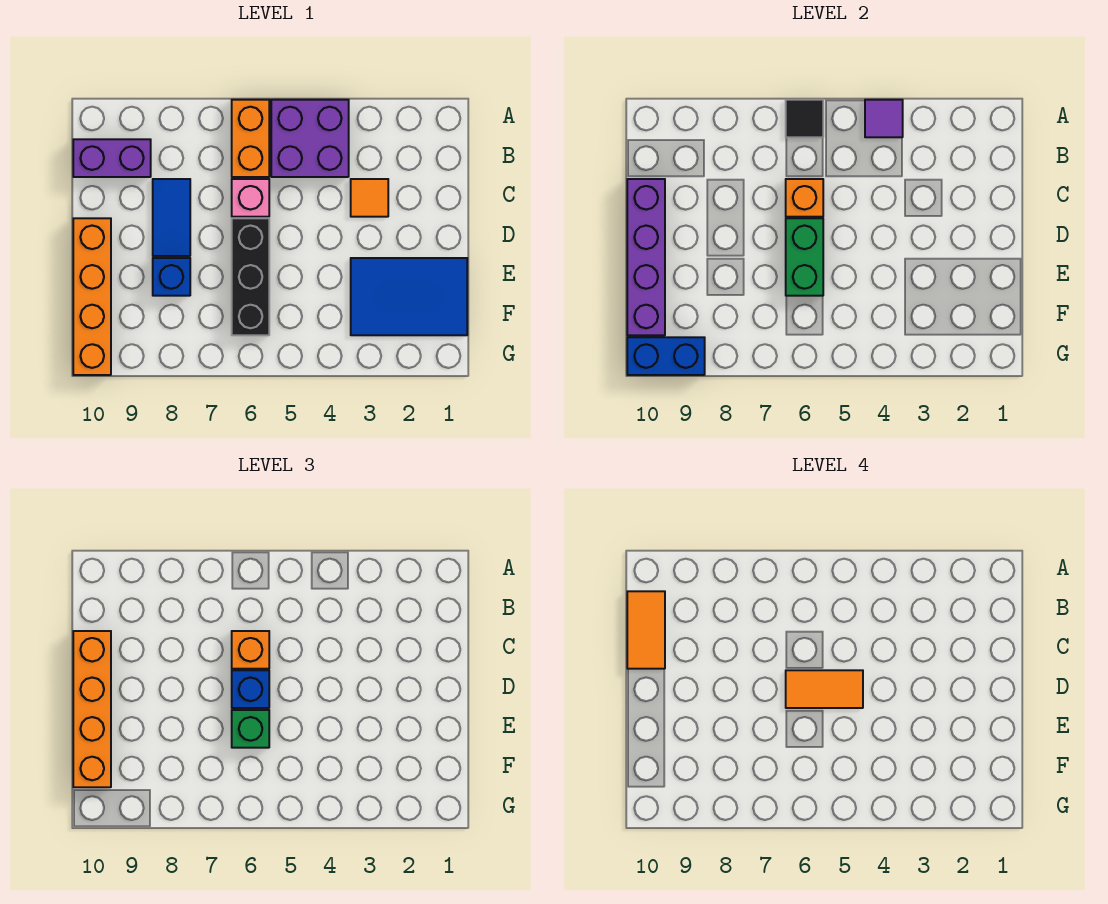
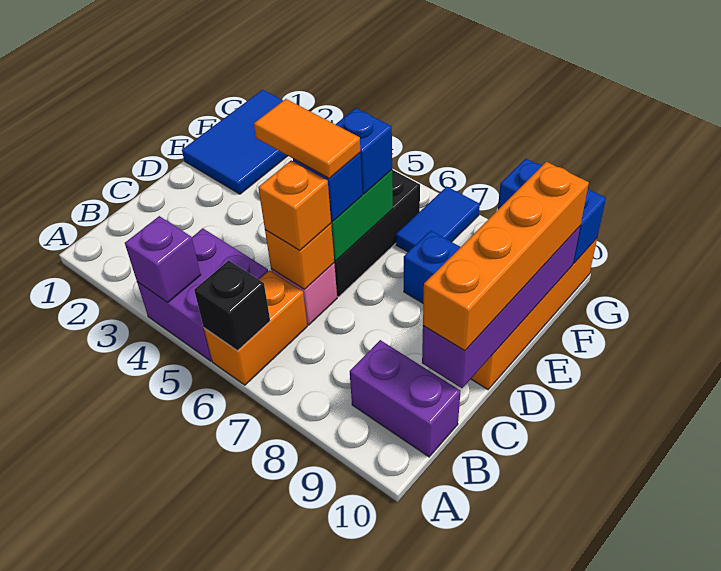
purple tile A4 level 2 -> purple brick A4 level 2
black tile A6 level 2 -> black brick A6 level 2
orange tile B10:C10 level 4 -> none
orange tile C3 level 1 -> none
blue tile C8:D8 level 1 -> blue tile F7:G7 level 1
blue tile E1:F3 level 1 -> blue tile E1:G2 level 1
green brick E6 level 3 -> blue brick E6 level 3

